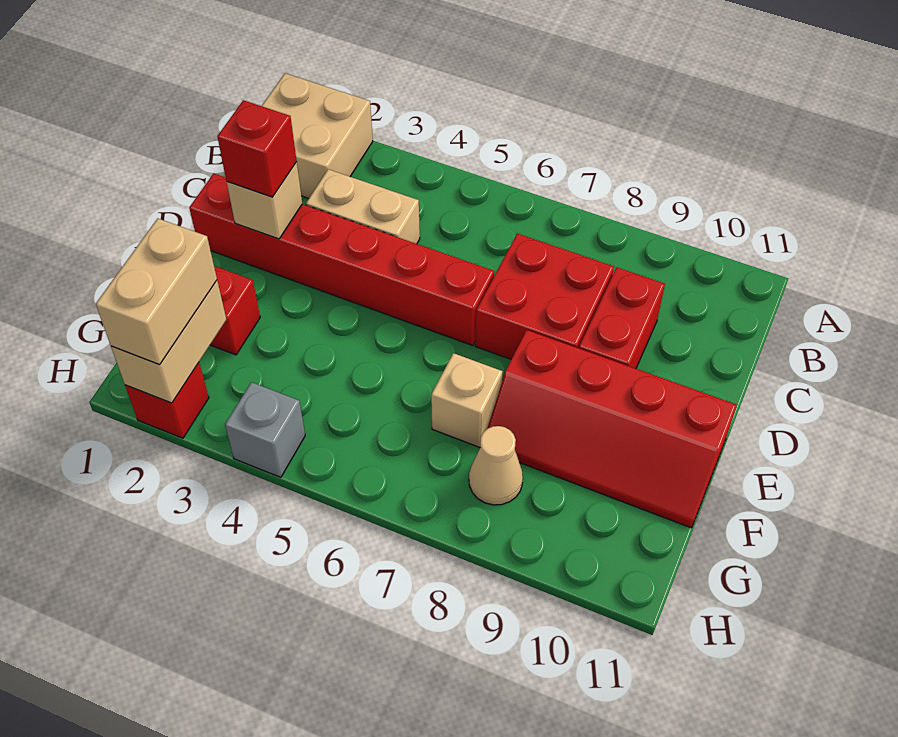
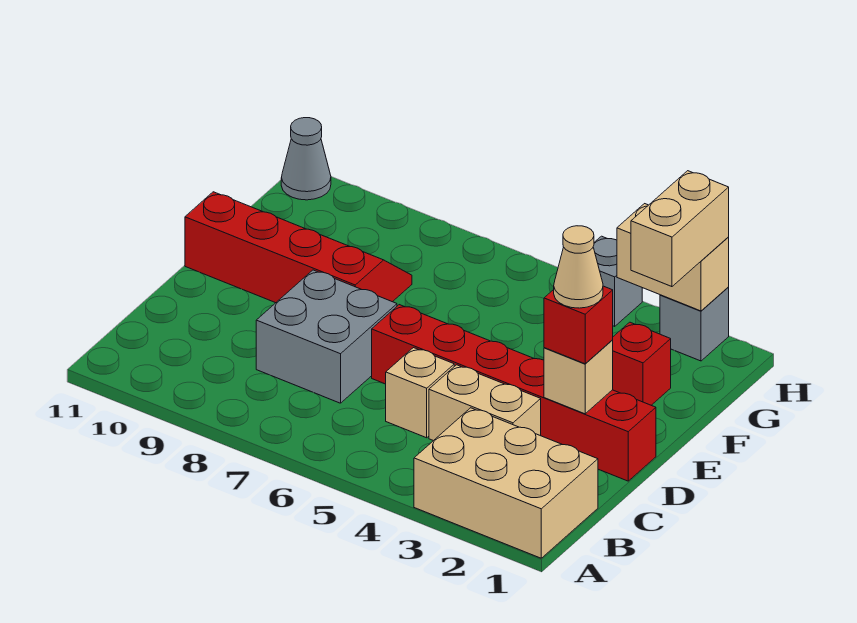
tan brick A1:B2 level 1 -> tan brick A1:B3 level 1
red brick C7:D8 level 1 -> grey brick C7:D8 level 1
red brick C9:D9 level 1 -> none
tan brick F7 level 1 -> tan brick C5 level 1
tan brick G2:H2 level 2 -> tan brick H2:H3 level 2
tan cone G8 level 1 -> tan cone D2 level 4
red brick H2 level 1 -> grey brick H2 level 1
none -> grey cone H11 level 1

